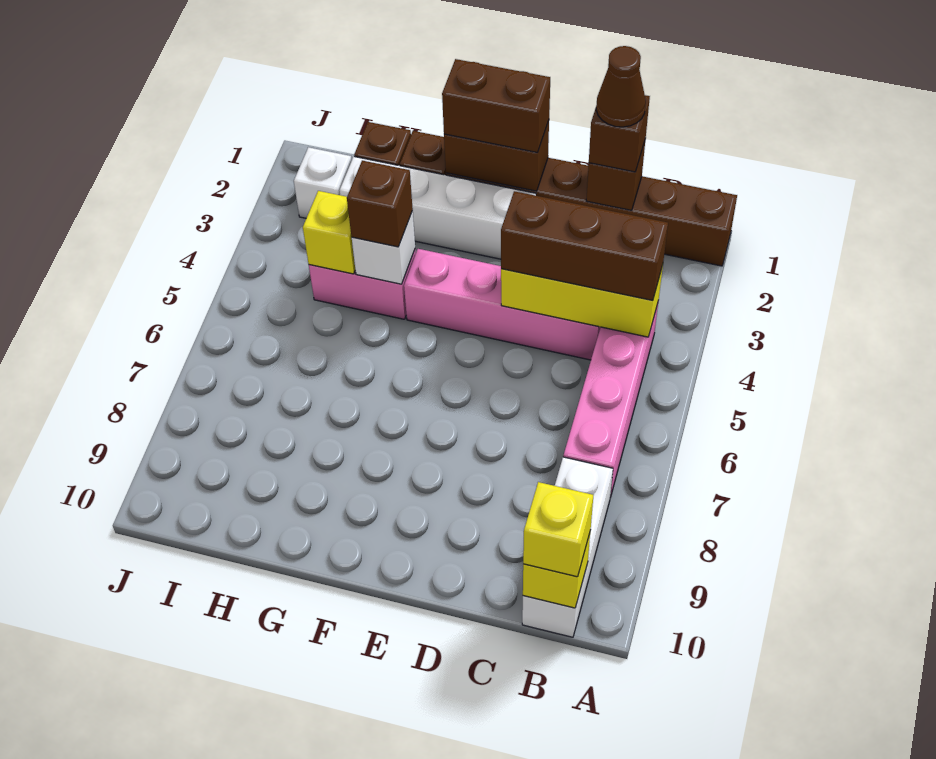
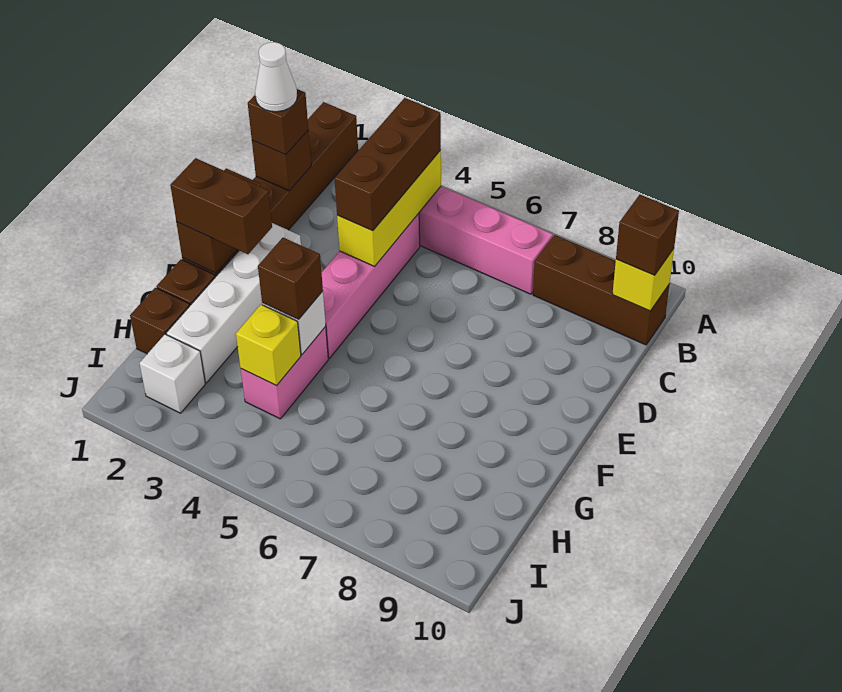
white brick B8:B10 level 1 -> brown brick B8:B10 level 1
yellow brick B10 level 3 -> brown brick B10 level 3
brown cone C1 level 4 -> white cone C1 level 4
brown brick E1:F1 level 3 -> brown brick F1:F2 level 3

